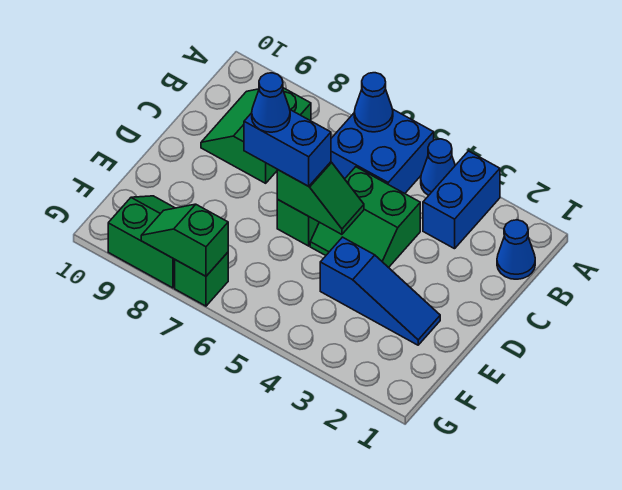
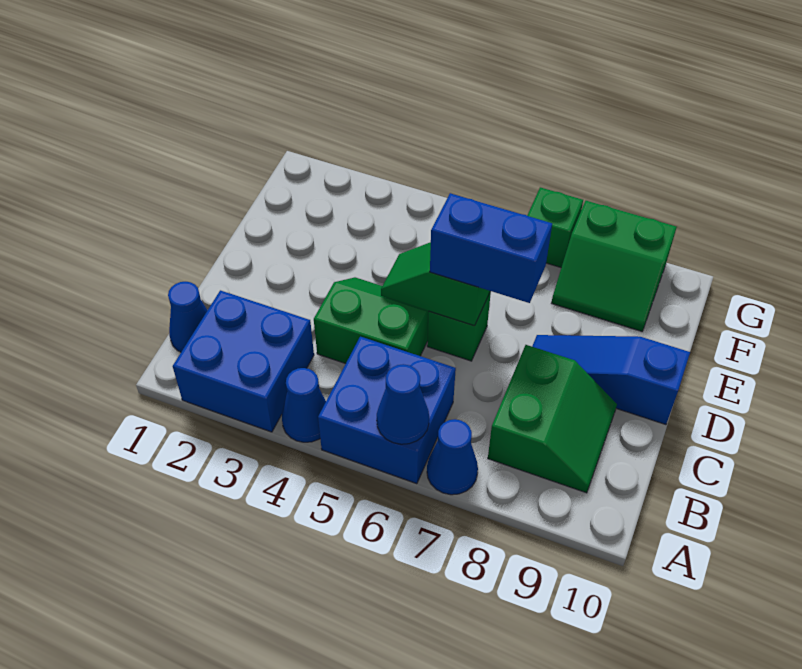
blue brick A3:B3 level 1 -> blue brick A2:B3 level 1
blue cone D7 level 4 -> blue cone A7 level 1
blue slope E2:E4 level 1 top 4 -> blue slope D8:D10 level 1 top 10
green slope G7:G8 level 2 top 7 -> none

